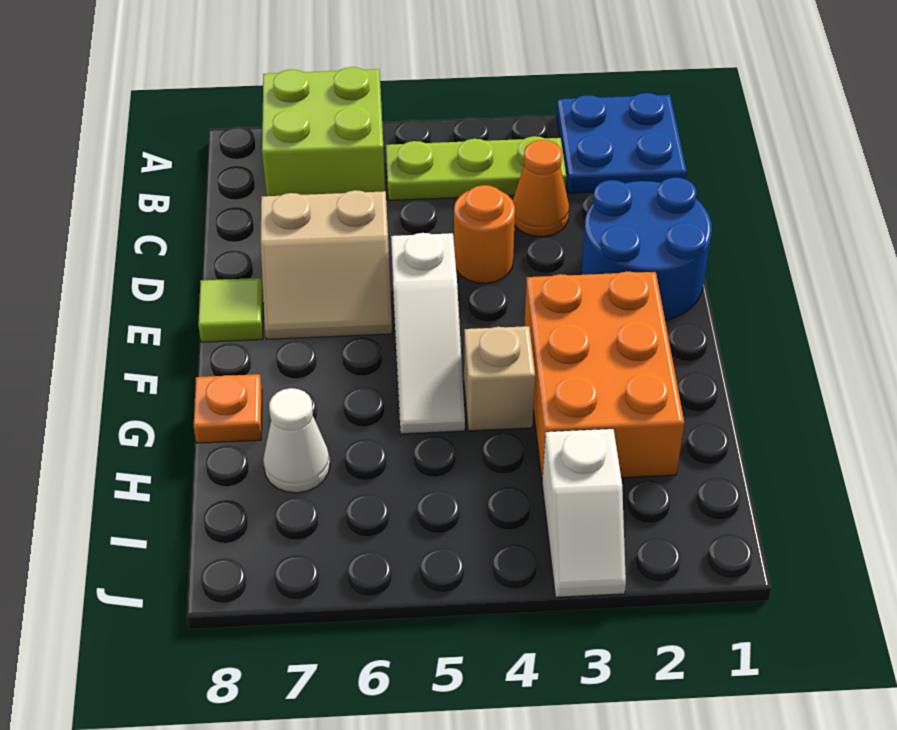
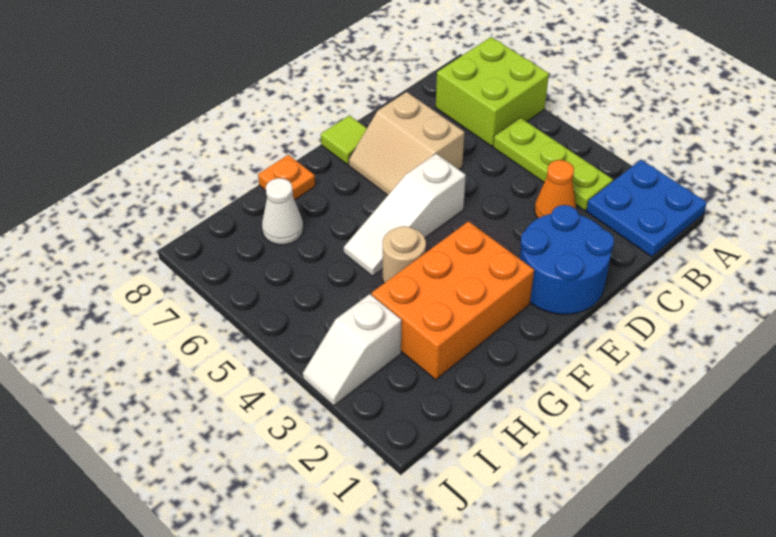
orange round brick D4 level 1 -> none
tan brick G4 level 1 -> tan round brick G4 level 1

